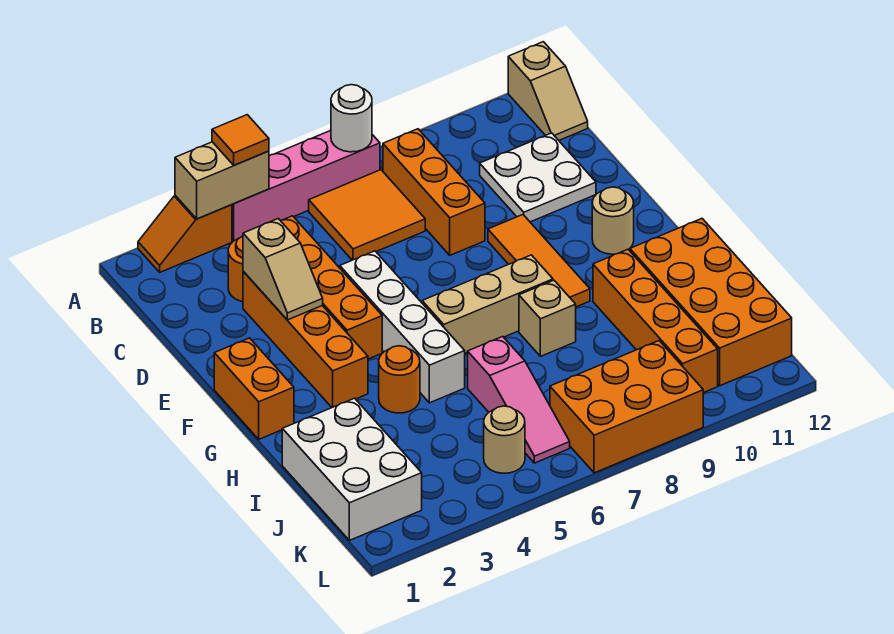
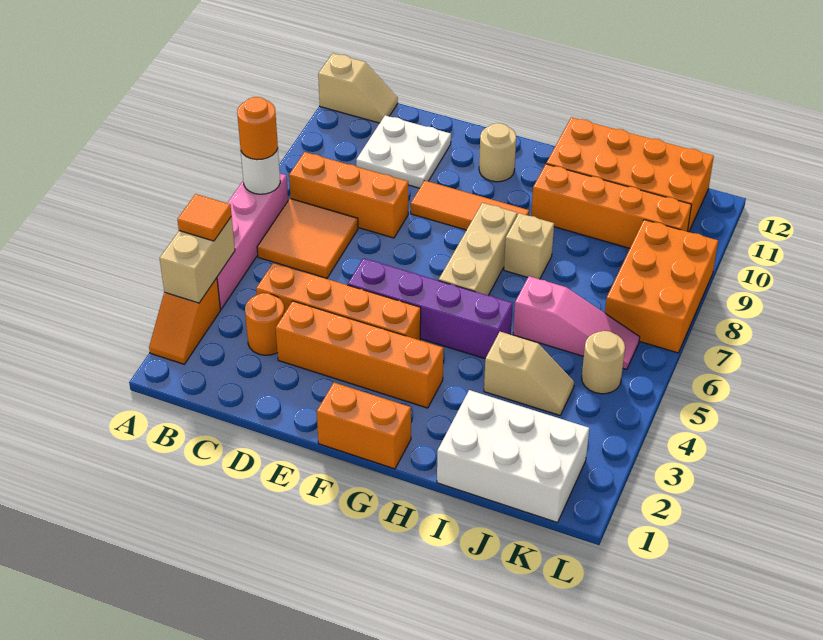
tan slope D3:E3 level 2 top D -> tan slope I4:J4 level 1 top I
white brick E5:H5 level 1 -> purple brick E5:H5 level 1
orange round brick H4 level 1 -> orange round brick A7 level 3

